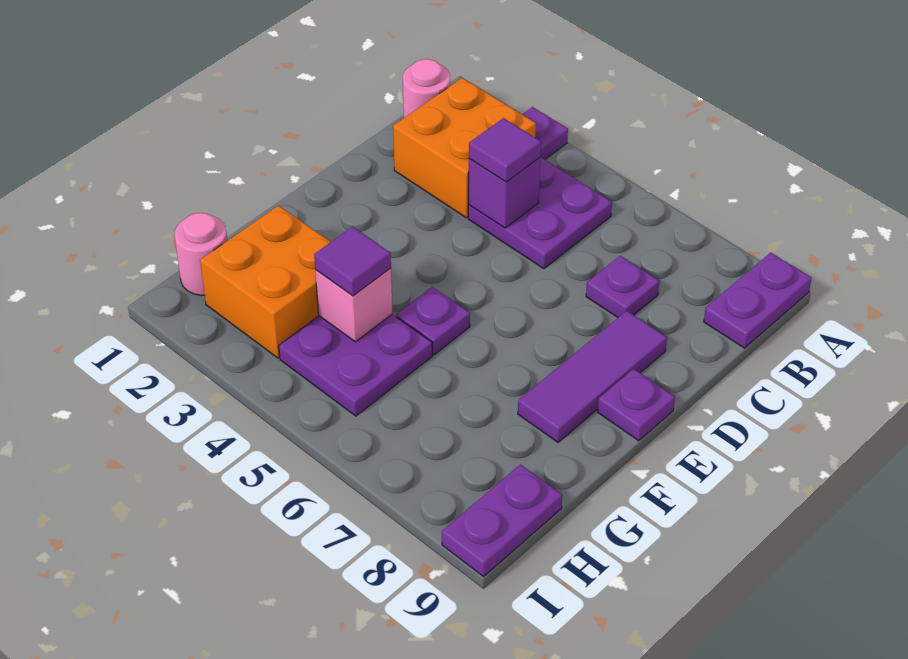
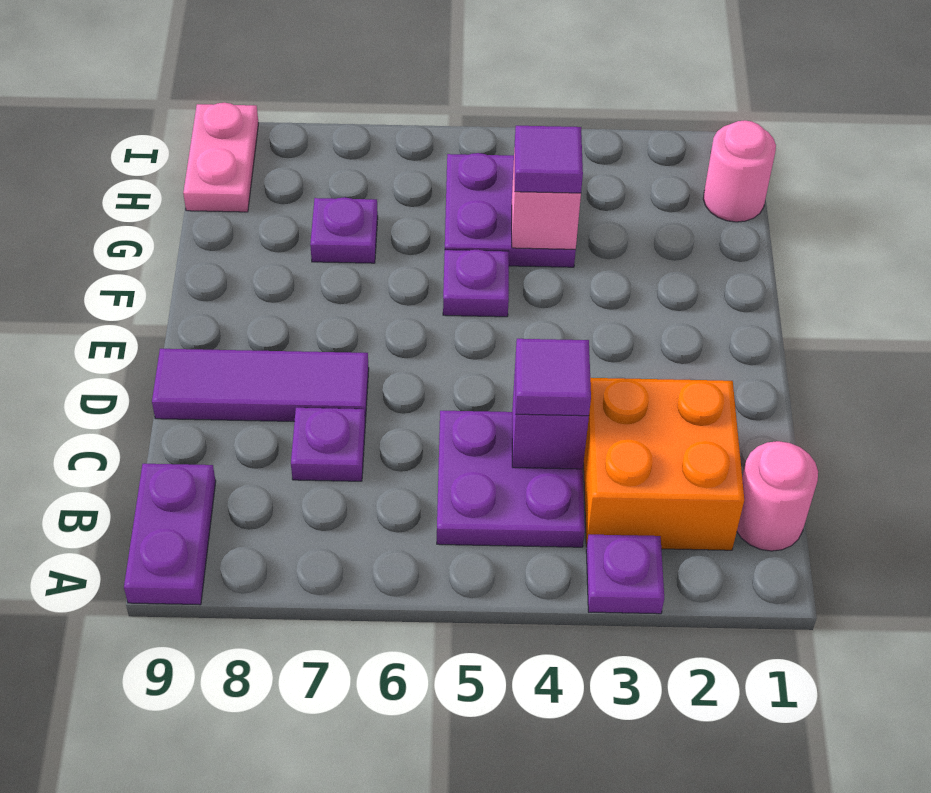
purple tile D8:F8 level 1 -> purple tile D7:D9 level 1
purple plate E9 level 1 -> purple plate G7 level 1
orange brick G2:H3 level 1 -> none
purple plate H9:I9 level 1 -> pink plate H9:I9 level 1

